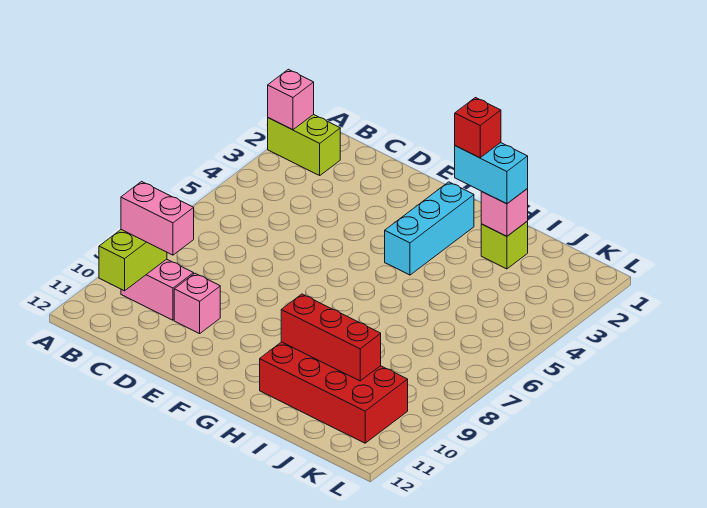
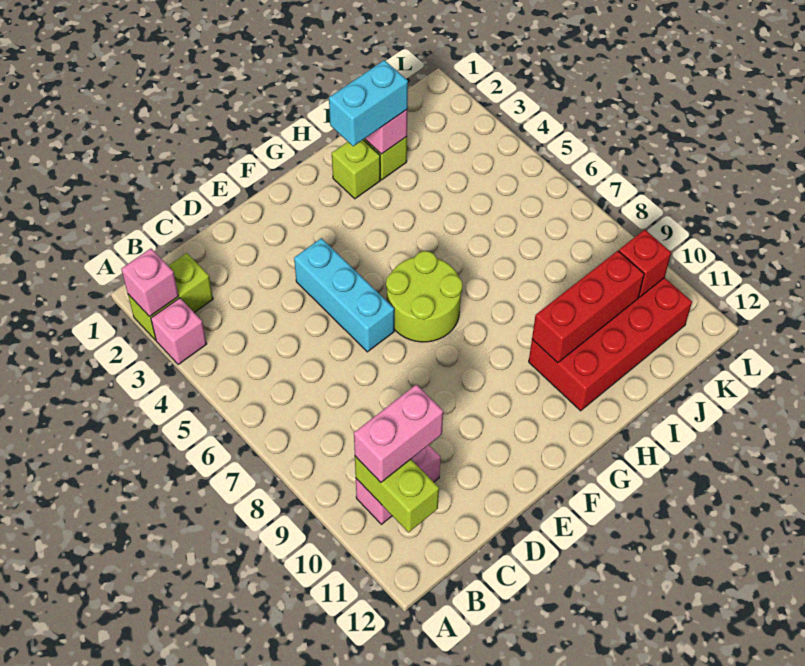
pink brick D10 level 1 -> pink brick A3 level 1
none -> lime round brick F6:G7 level 1
cyan brick G2:G4 level 1 -> cyan brick E4:E6 level 1
none -> lime brick H2 level 1
red brick H2 level 4 -> red brick K10 level 2

